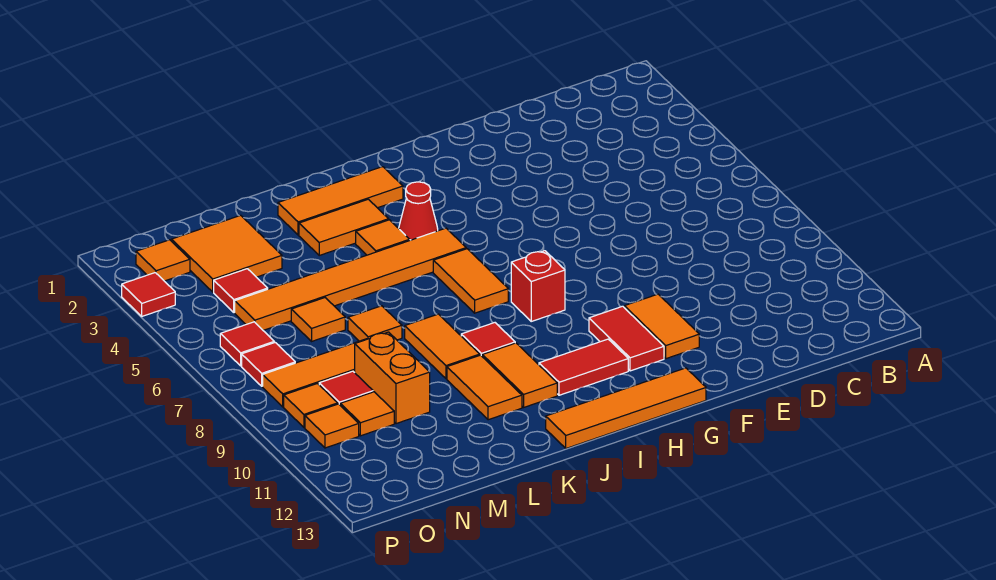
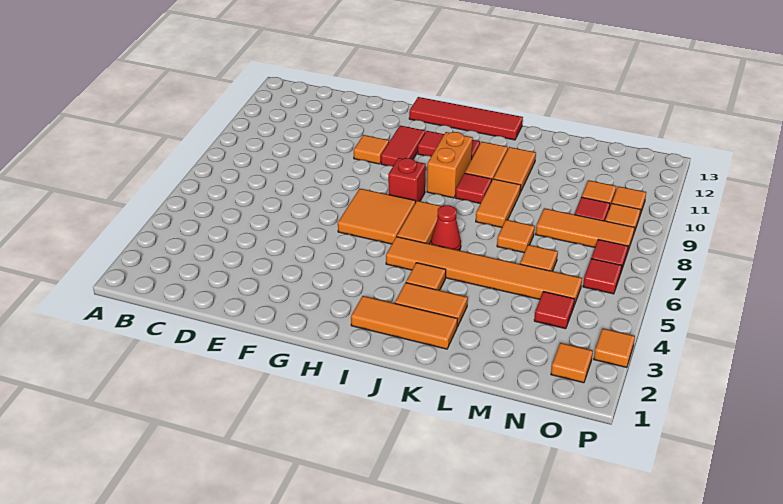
orange tile F10:F11 level 1 -> orange tile F10 level 1
orange tile G13:J13 level 1 -> red tile G13:J13 level 1
red cone I4 level 1 -> red cone J6 level 1
orange tile M2:N3 level 1 -> orange tile G6:H7 level 1
orange brick M9:M10 level 1 -> orange brick I9:I10 level 1
red tile P3 level 1 -> orange tile P3 level 1

